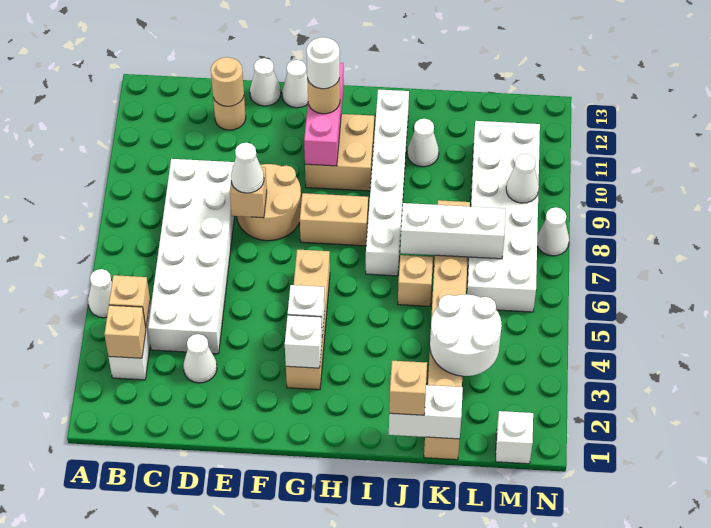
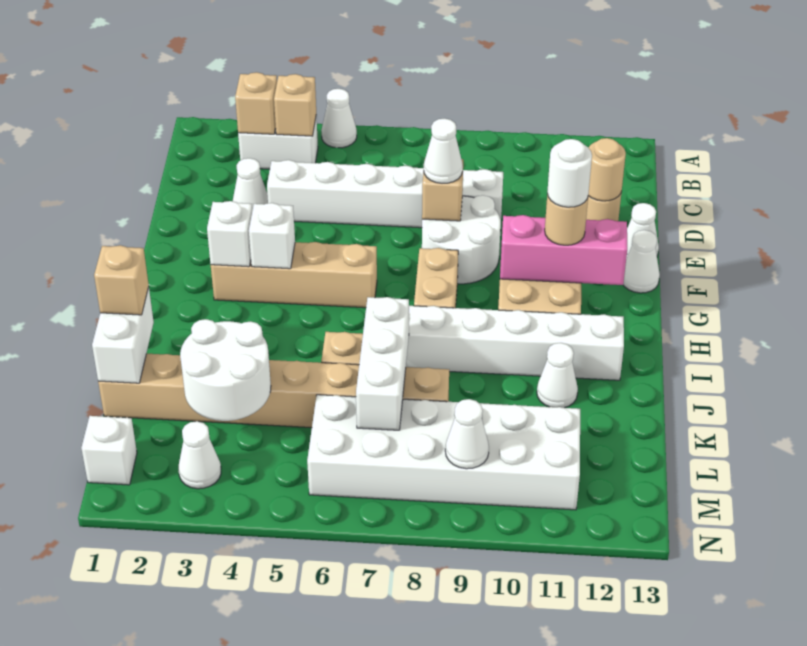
white brick C4:D9 level 1 -> white brick D4:D9 level 1
tan round brick E8:F9 level 1 -> white round brick E8:F9 level 1
white cone N8 level 1 -> white cone M3 level 1

